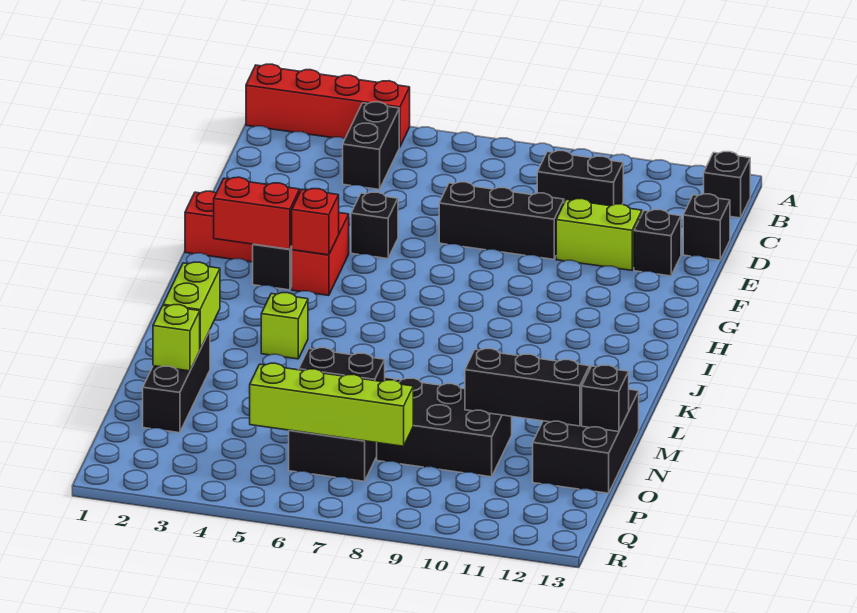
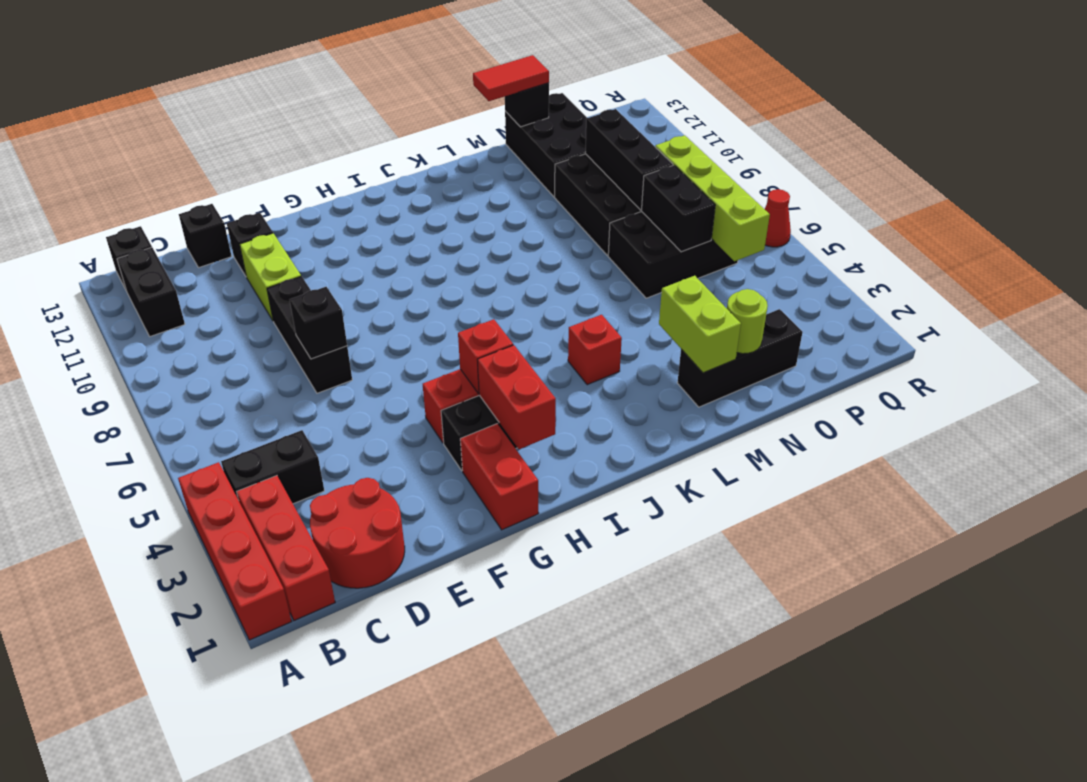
none -> red brick B1:B3 level 1
none -> red round brick C1:D2 level 1
black brick C9:C10 level 1 -> black brick B11:B12 level 1
black brick F5 level 1 -> black brick E7 level 2
lime brick K4 level 1 -> red brick K4 level 1
lime brick L2:M2 level 2 -> lime brick M2:M3 level 2
black brick M12:O13 level 1 -> black brick N11:O13 level 1
none -> red tile M13:N13 level 3
lime brick N2 level 2 -> lime round brick N2 level 2
black brick N10:N12 level 2 -> black brick O8:O10 level 2
none -> red cone R6 level 1

